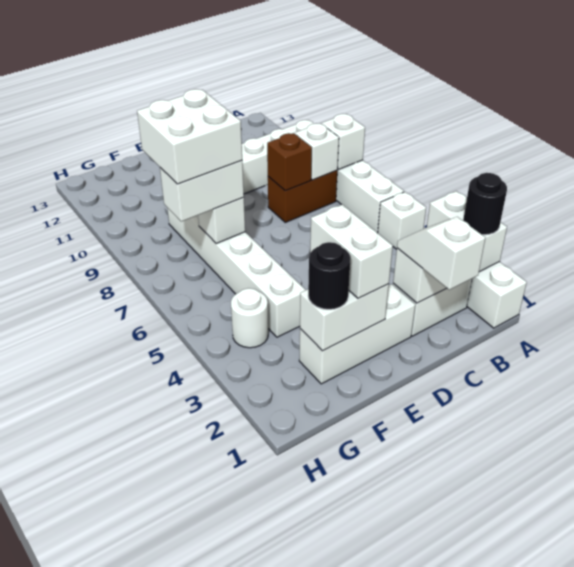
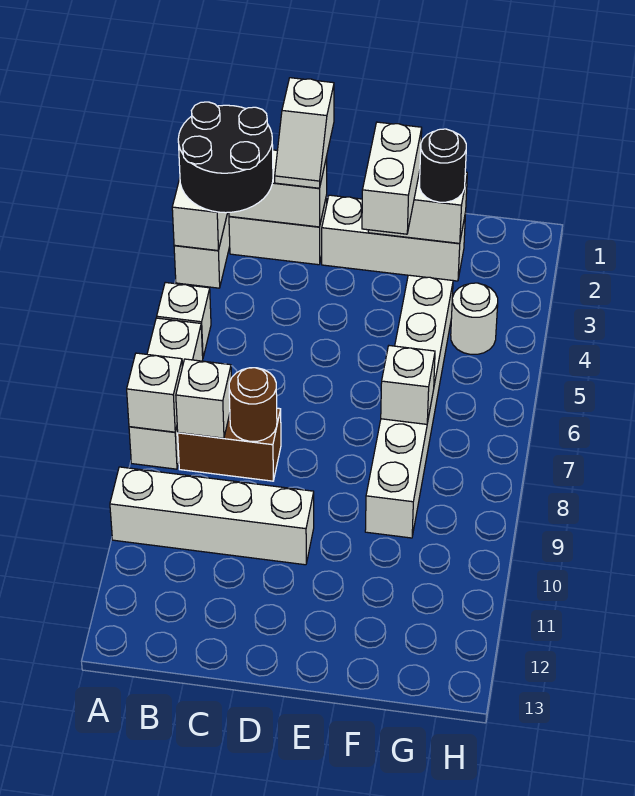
black round brick A2 level 3 -> black round brick A2:B3 level 3
brown brick C8 level 2 -> brown round brick C8 level 2
white brick F7:G7 level 3 -> none
white brick F7:G8 level 4 -> none

